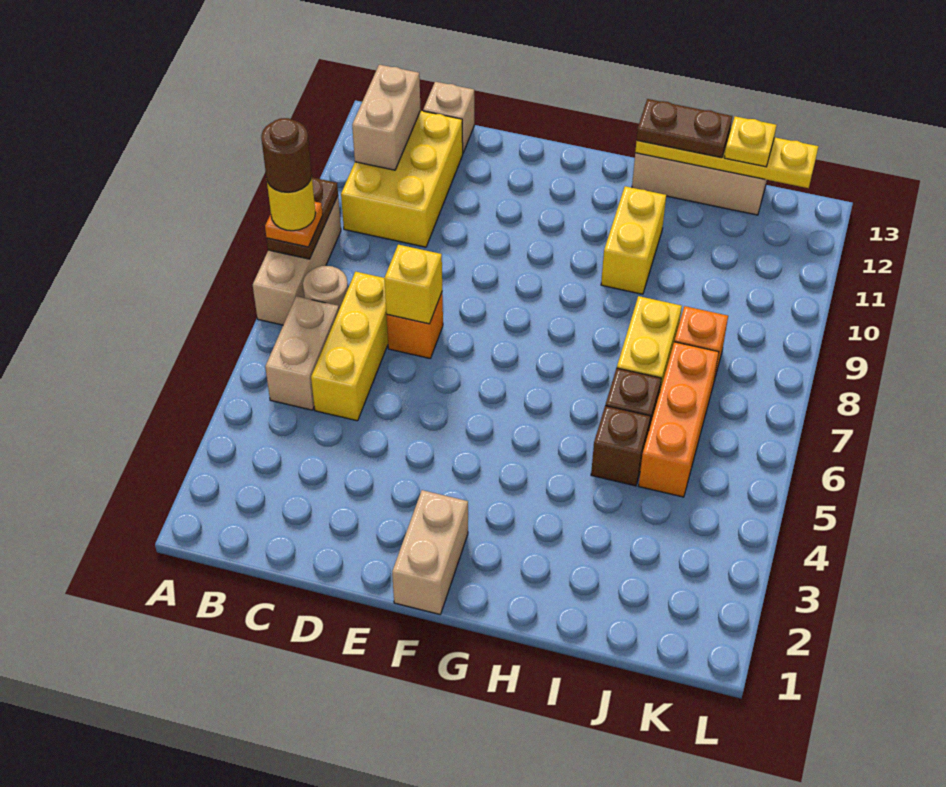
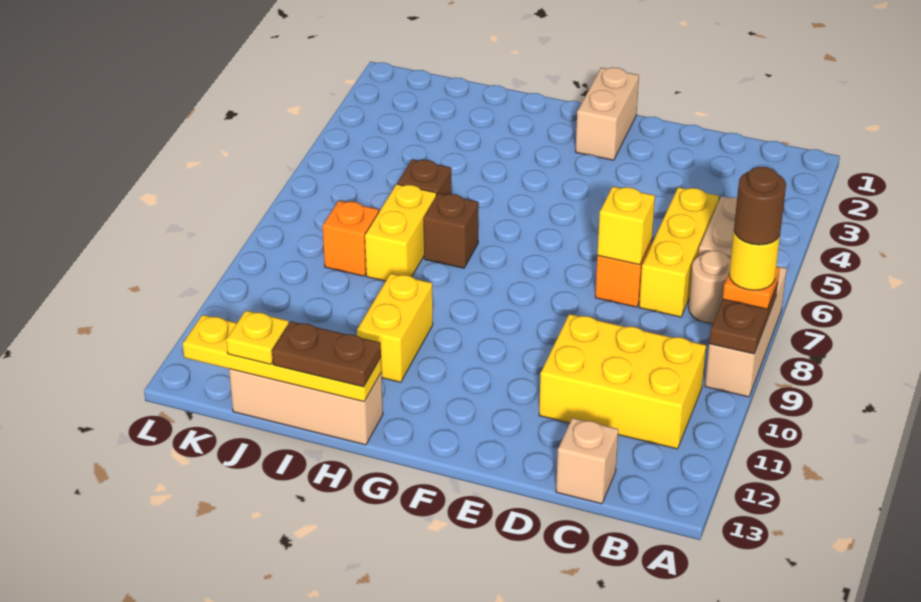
yellow brick B10:C12 level 1 -> yellow brick B10:D11 level 1
tan brick B11:B12 level 2 -> none
brown brick I5 level 1 -> brown brick H7 level 1
orange brick J5:J7 level 1 -> none

